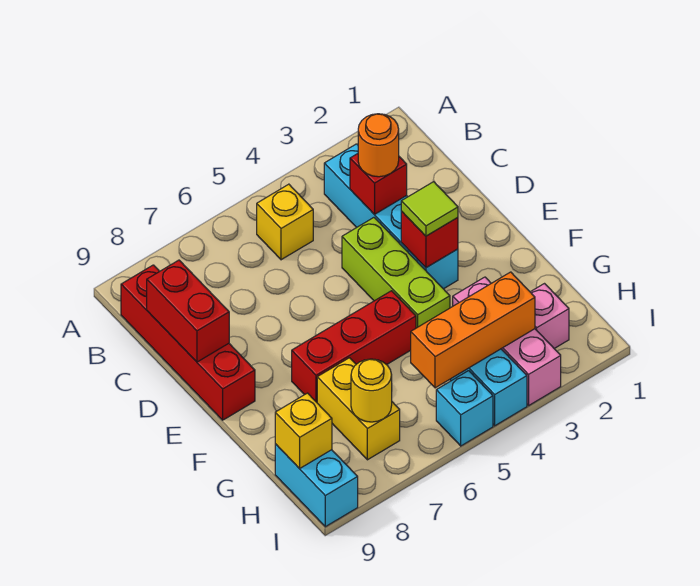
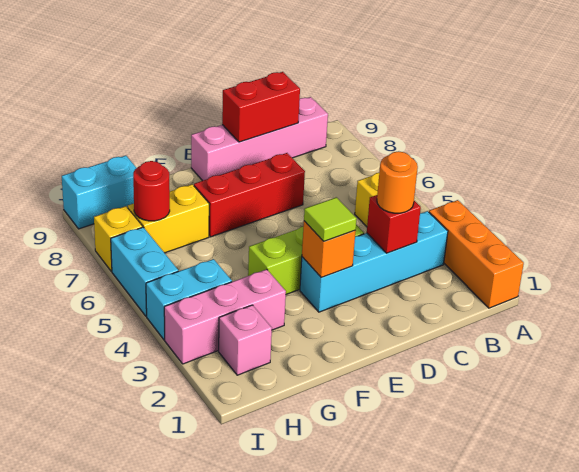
red brick B9:E9 level 1 -> pink brick B9:E9 level 1
red brick E3 level 2 -> orange brick E3 level 2
red brick F5:F7 level 1 -> red brick D7:F7 level 1
orange brick H3:H5 level 2 -> orange brick A1:A3 level 1
yellow round brick H7 level 2 -> red round brick H7 level 2
yellow brick H9 level 2 -> yellow brick I7 level 1
cyan brick I5 level 1 -> cyan brick I5:I6 level 1

